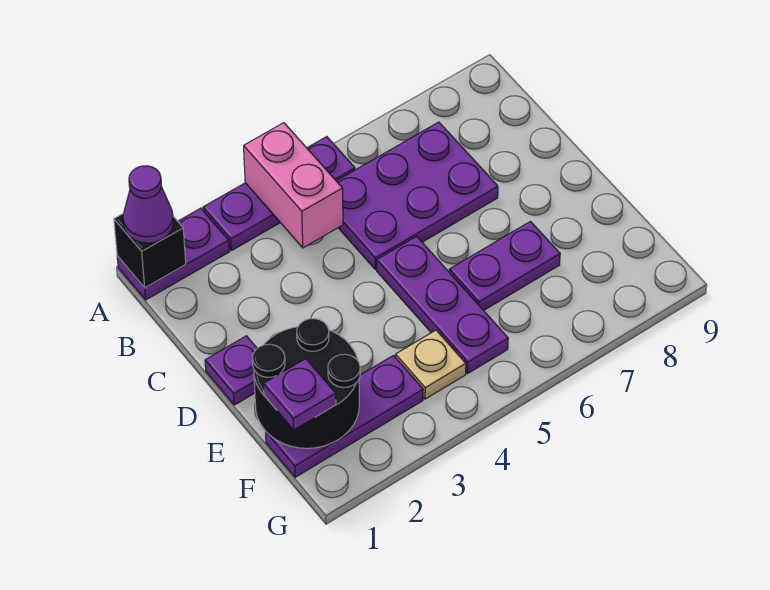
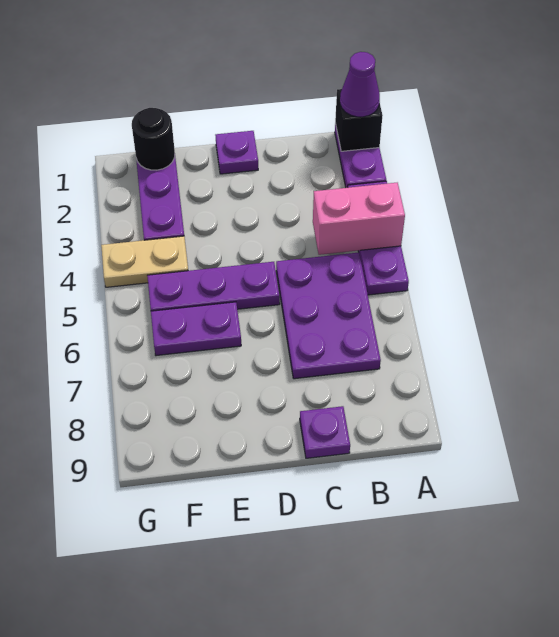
black round brick E1:F2 level 2 -> black round brick F1 level 2
purple plate E6:E7 level 1 -> purple plate E6:F6 level 1
purple plate F1 level 3 -> purple plate C9 level 1
tan plate F4 level 1 -> tan plate F4:G4 level 1

